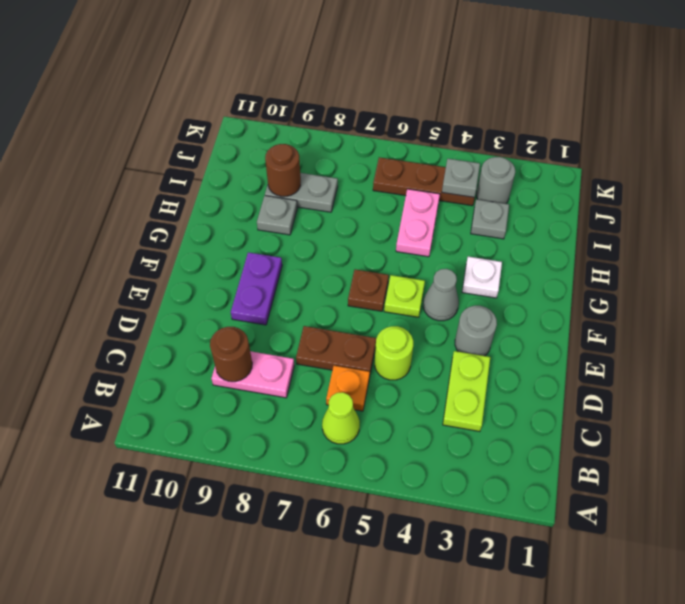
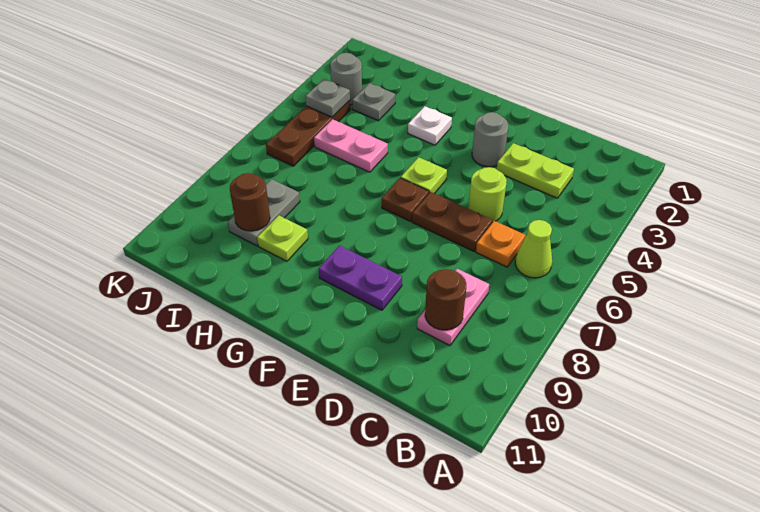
brown plate D6:D7 level 1 -> brown plate D6:E6 level 1
grey cone F4 level 1 -> none
grey plate H9 level 1 -> lime plate H9 level 1

